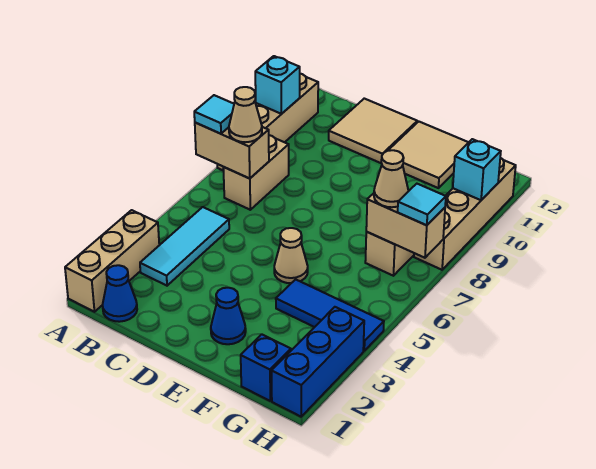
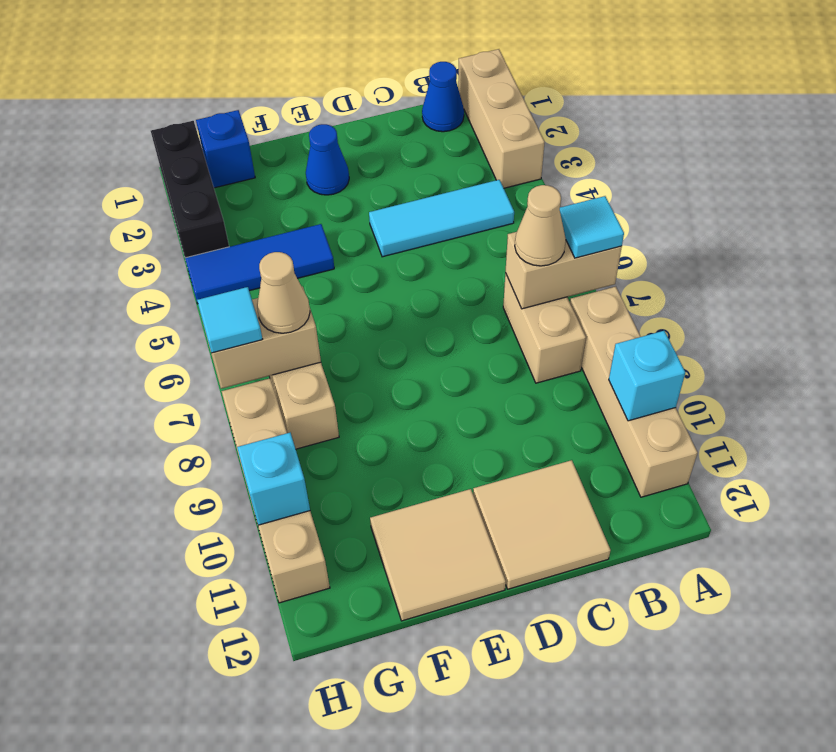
cyan tile B3:B5 level 1 -> cyan tile B4:D4 level 1
tan cone E5 level 1 -> none
blue brick H1:H3 level 1 -> black brick H1:H3 level 1

